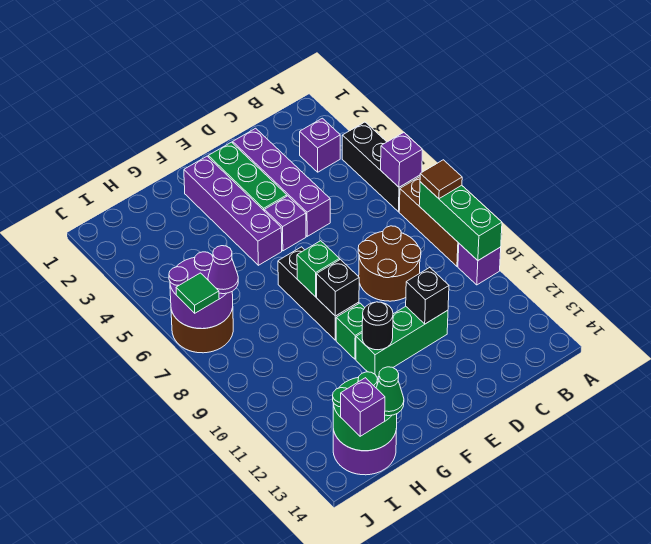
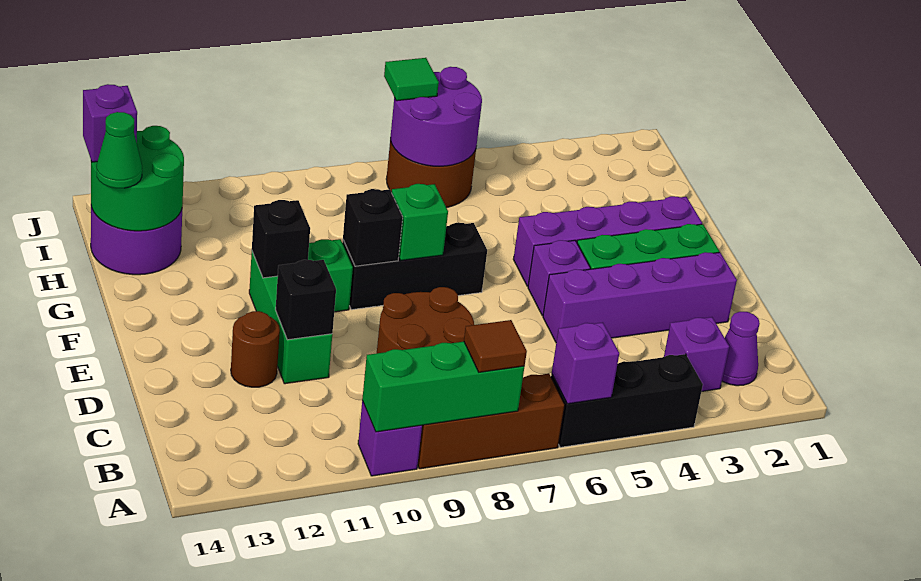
none -> brown round brick D12 level 1
black round brick F11 level 2 -> black brick F11 level 2
purple cone I7 level 3 -> purple cone B2 level 1

